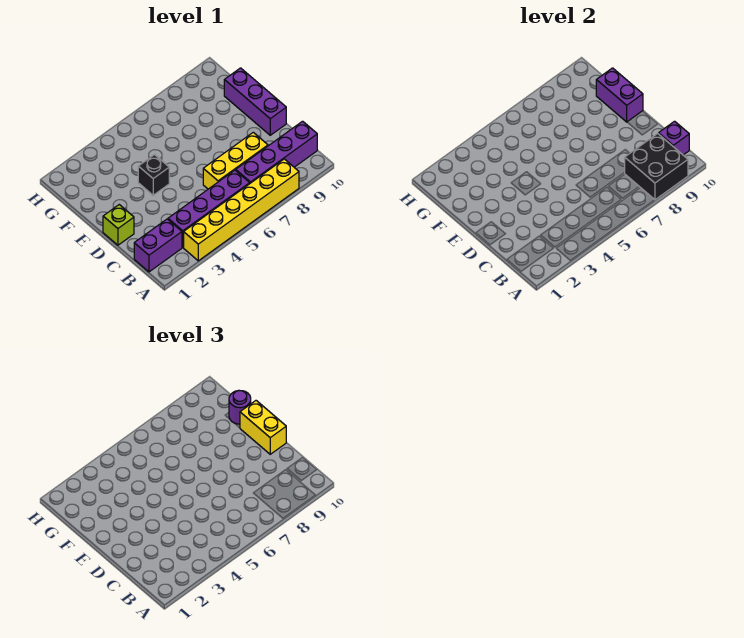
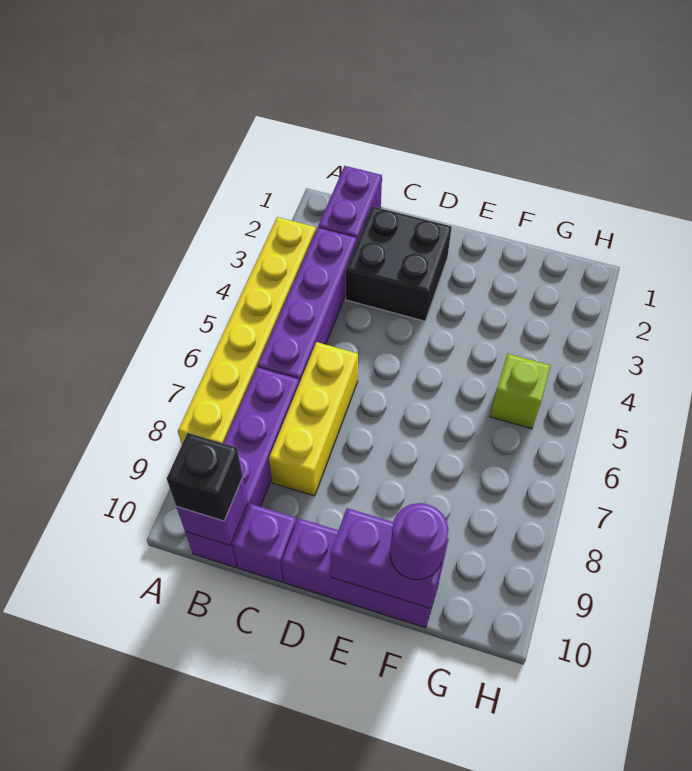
black brick A8:B9 level 2 -> black brick C2:D3 level 1
none -> purple brick C10 level 1
lime brick D1 level 1 -> lime brick G5 level 1
yellow brick D10:E10 level 3 -> none
black brick E4 level 1 -> black brick B10 level 3

